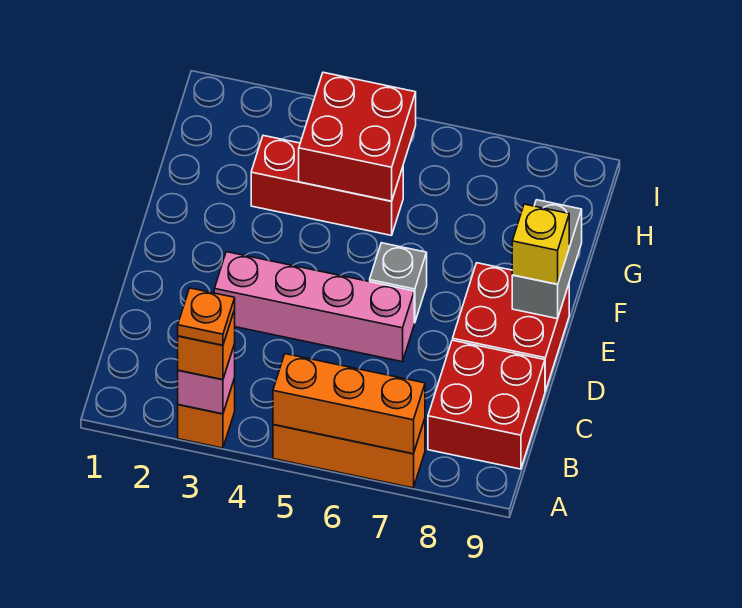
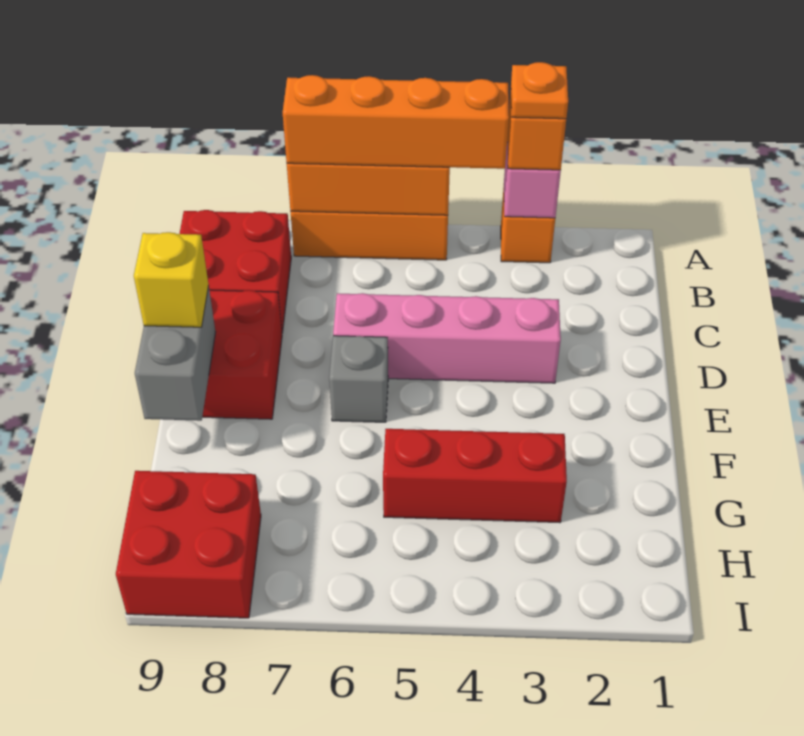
none -> orange brick A4:A7 level 3
red brick G4:H5 level 2 -> red brick H8:I9 level 1

